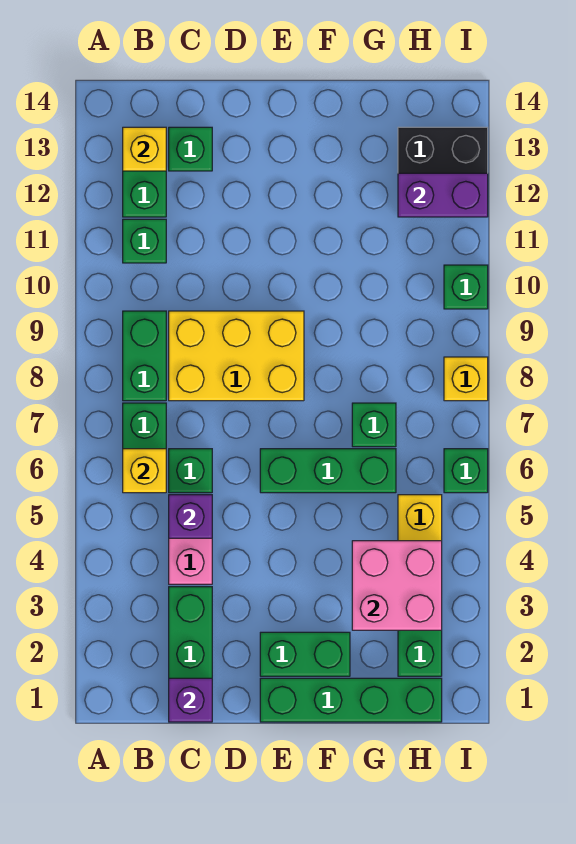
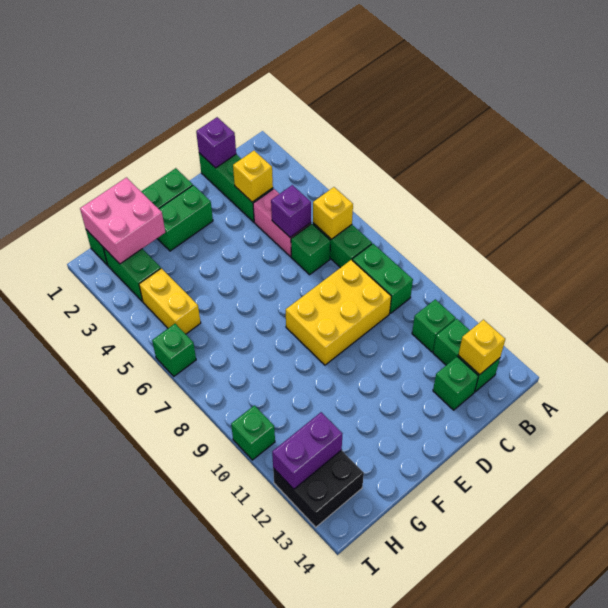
green brick E6:G6 level 1 -> none
pink brick G3:H4 level 2 -> pink brick G1:H2 level 2
green brick G7 level 1 -> none
yellow brick I8 level 1 -> yellow brick C3 level 2

